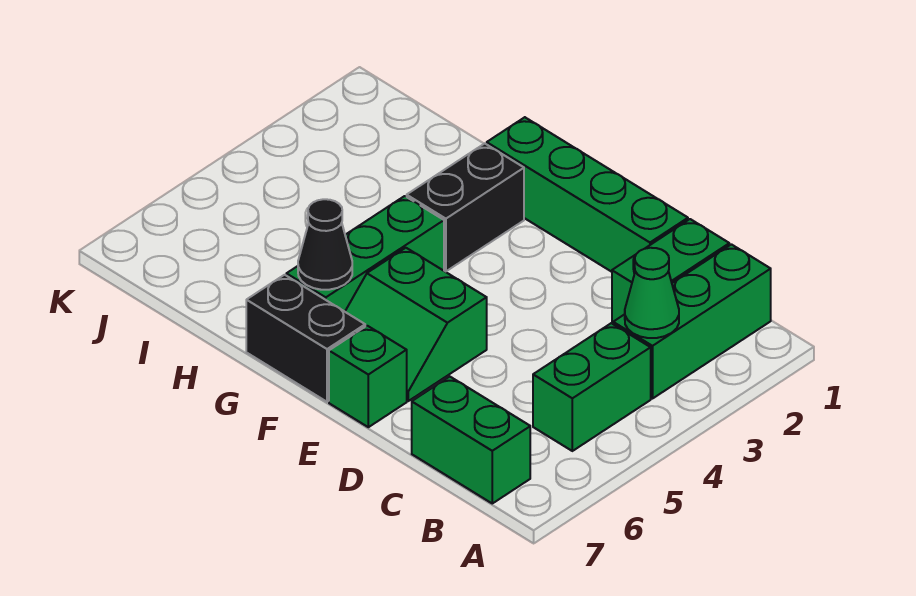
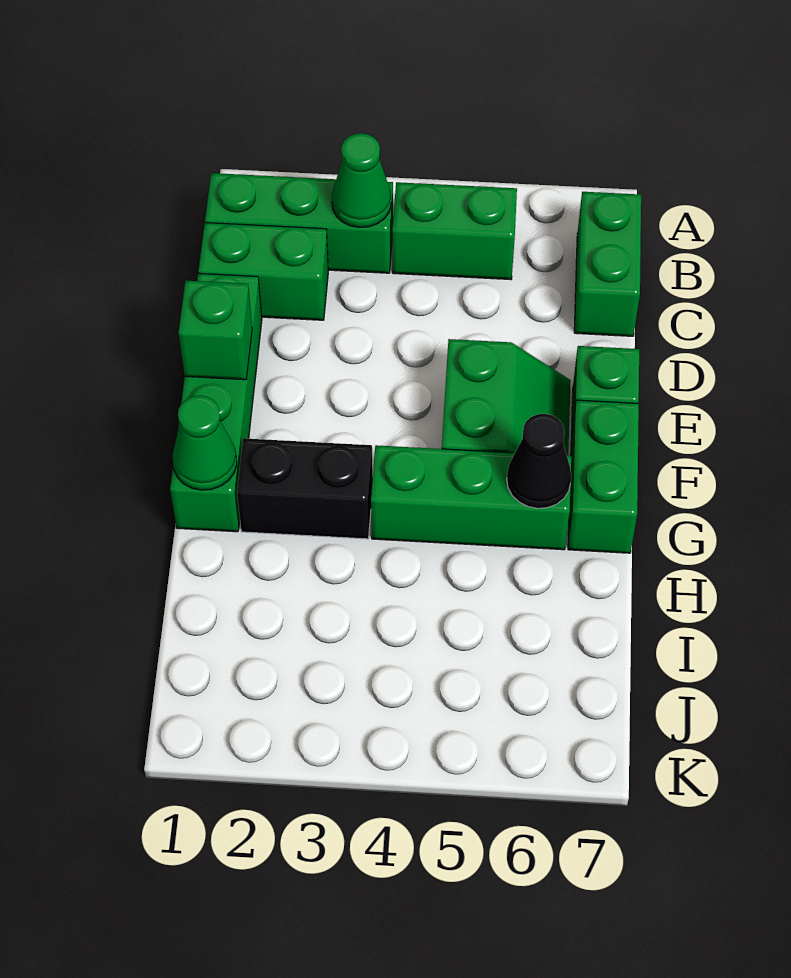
none -> green brick E1 level 2
black brick F7:G7 level 1 -> green brick F7:G7 level 1
none -> green cone G1 level 2

